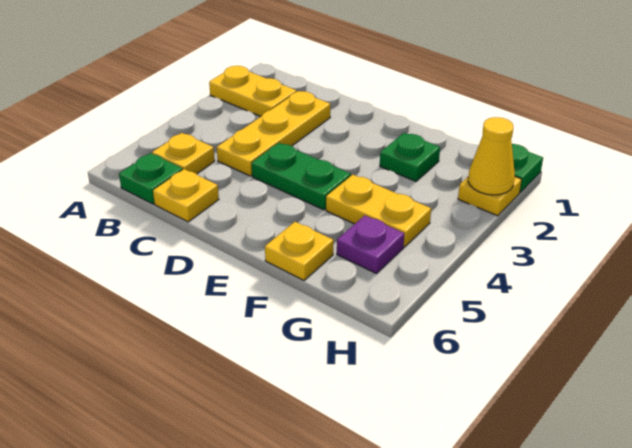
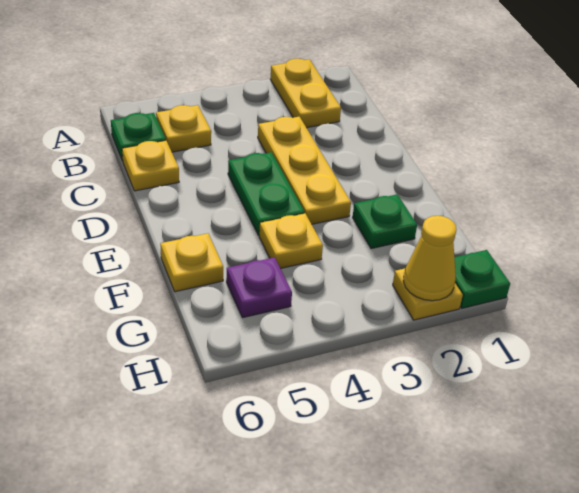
yellow plate C2:C4 level 1 -> yellow plate C3:E3 level 1
yellow plate F4:G4 level 1 -> yellow plate F4 level 1

